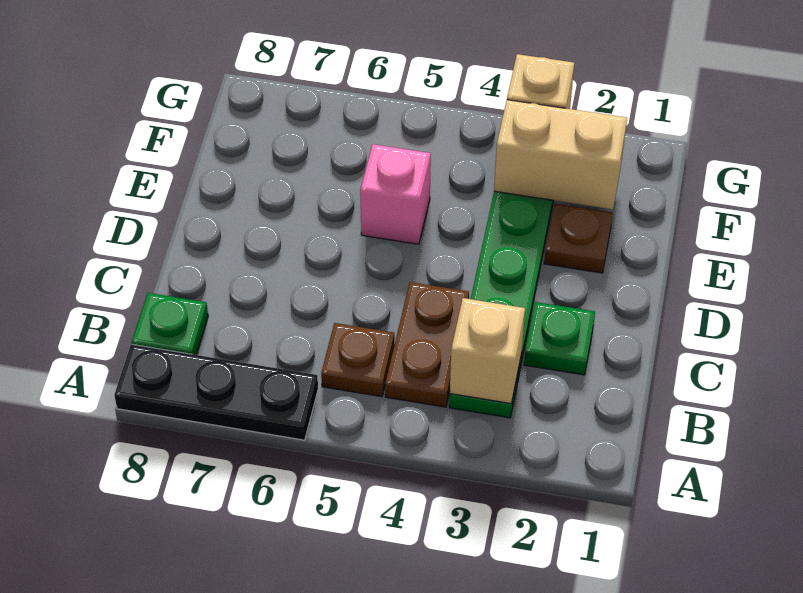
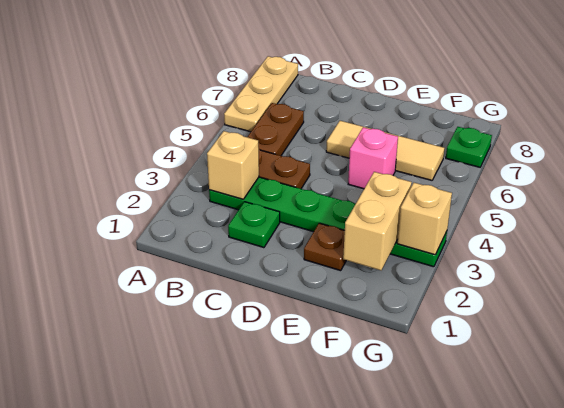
black plate A6:A8 level 1 -> tan plate A6:A8 level 1
brown plate B5 level 1 -> brown plate B5:B6 level 1
green plate B8 level 1 -> green plate G7 level 1
none -> tan tile D6:F6 level 1

